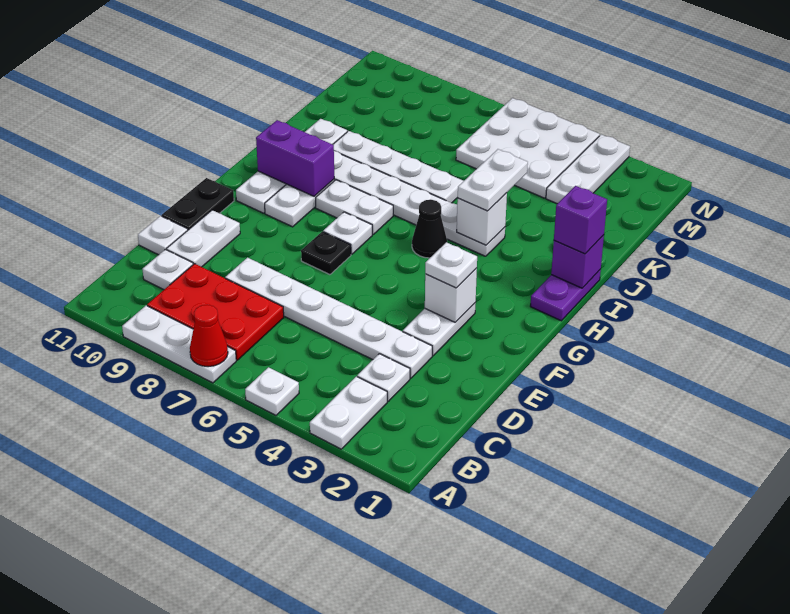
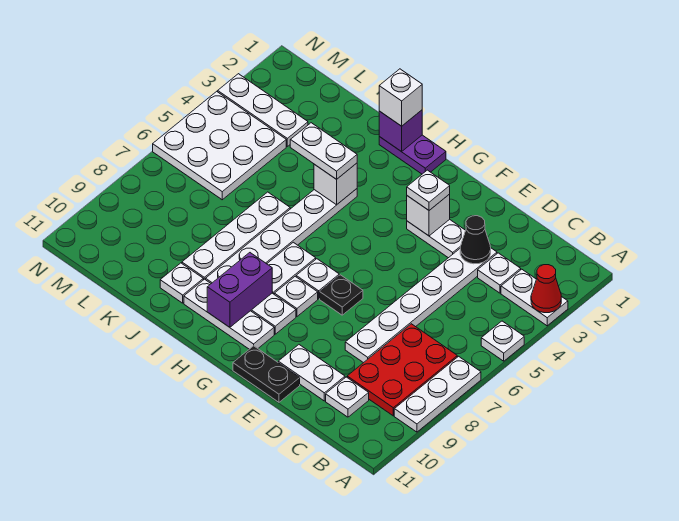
red cone A7 level 2 -> red cone A3 level 2
white plate D11 level 1 -> white plate G8 level 1
black cone H5 level 1 -> black cone D3 level 2
purple brick I1 level 3 -> white brick I1 level 3

